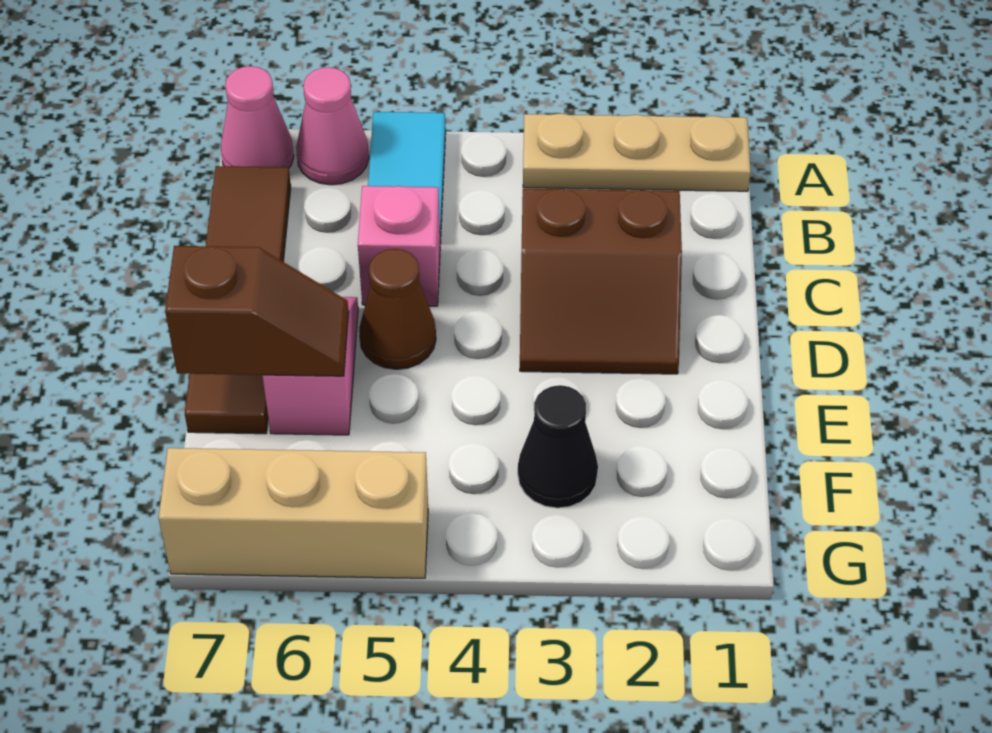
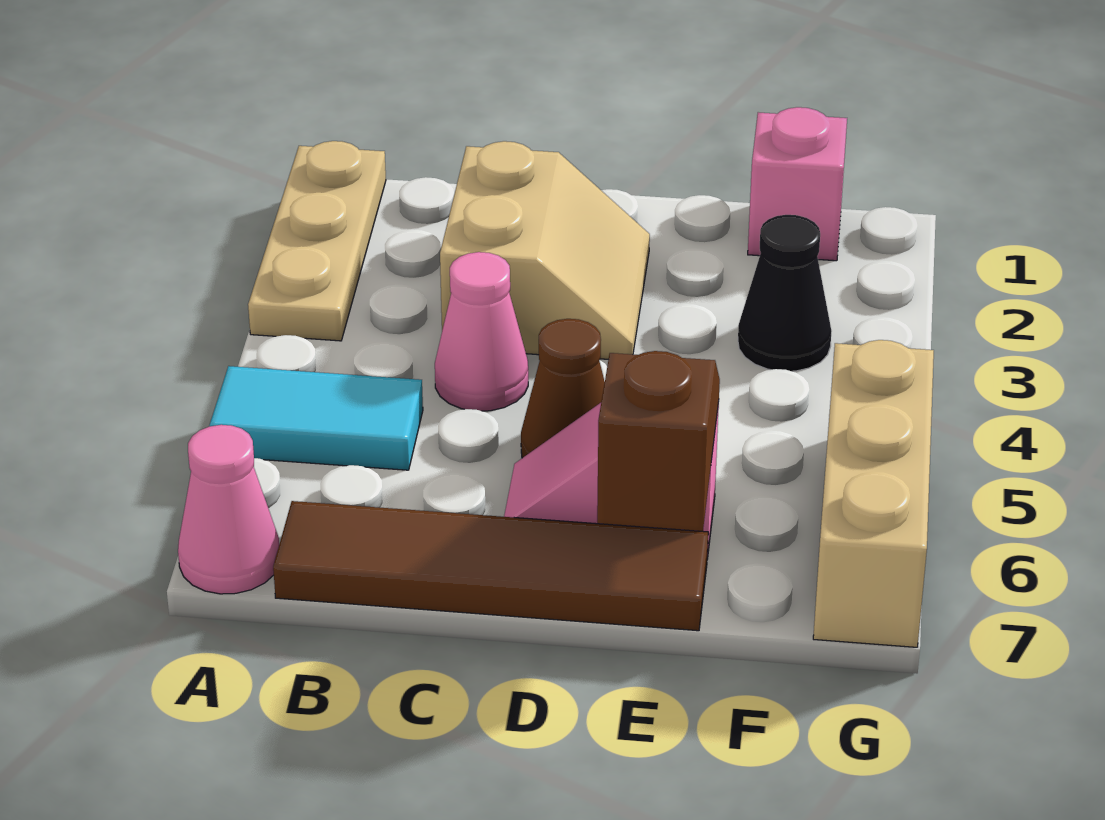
pink cone A6 level 1 -> pink cone C4 level 1
brown slope C2:D3 level 1 top C -> tan slope C2:D3 level 1 top C
pink brick C5 level 1 -> pink brick F1 level 1

